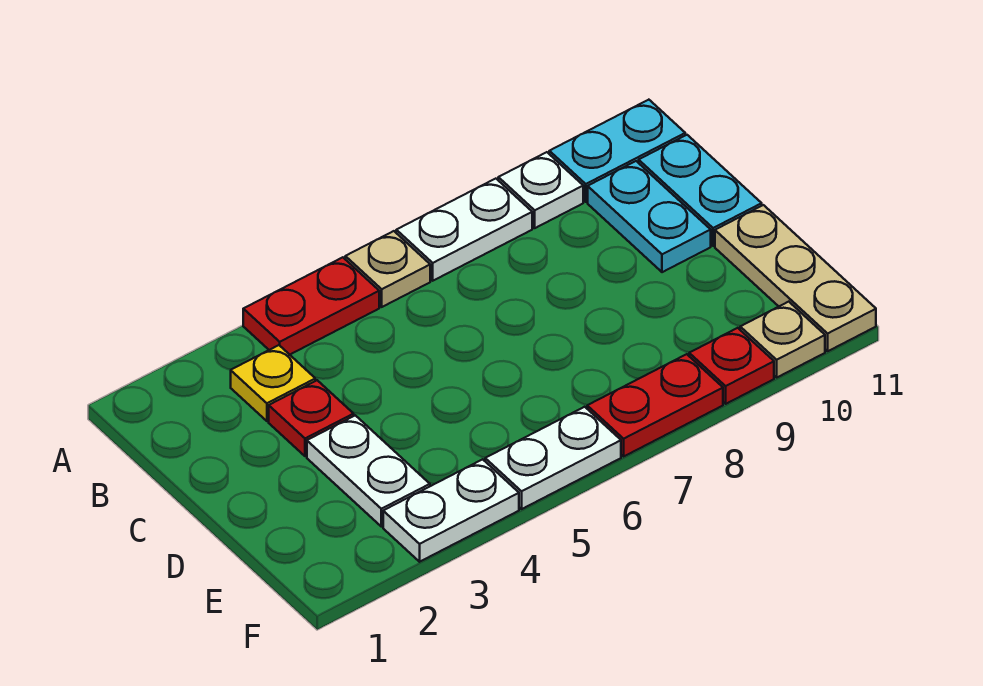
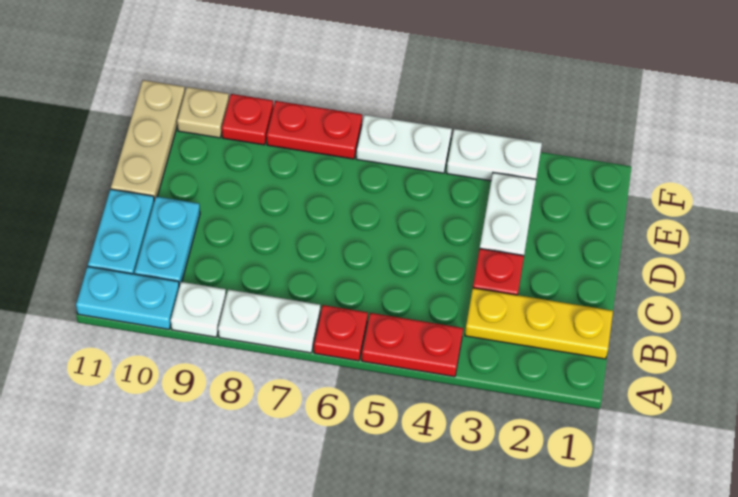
tan plate A6 level 1 -> red plate A6 level 1
yellow plate B3 level 1 -> yellow plate B1:B3 level 1

